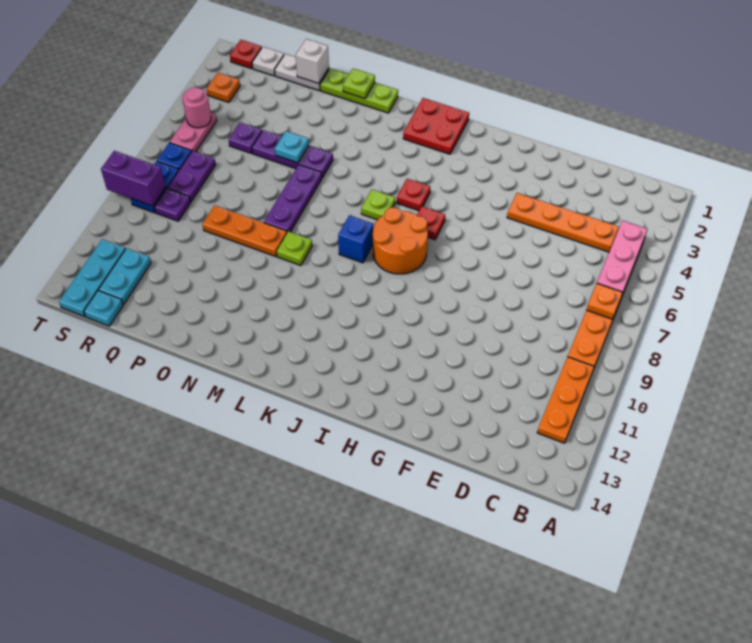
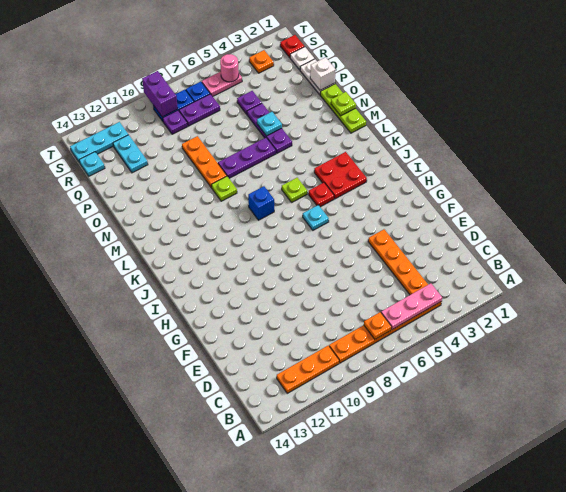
red plate I6 level 1 -> cyan plate I6 level 1
orange round brick I7:J8 level 1 -> none
red plate J1:K2 level 1 -> red plate J3:K4 level 1
cyan plate R12:R13 level 1 -> cyan plate Q12:R12 level 1

